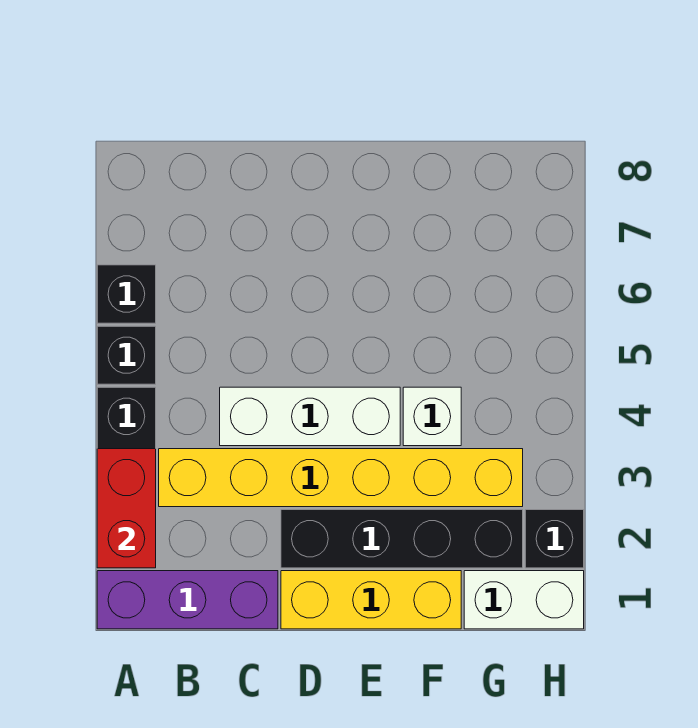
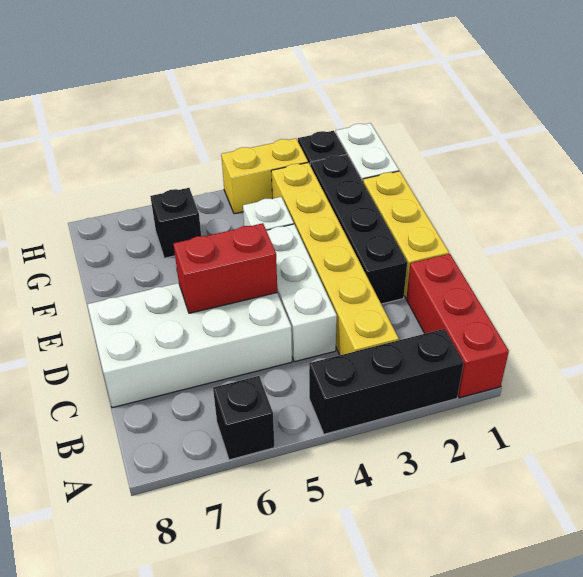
purple brick A1:C1 level 1 -> red brick A1:C1 level 1
red brick A2:A3 level 2 -> red brick D5:D6 level 2
black brick A5 level 1 -> black brick G6 level 1
none -> white brick C5:D8 level 1
none -> yellow brick H3:H4 level 1

